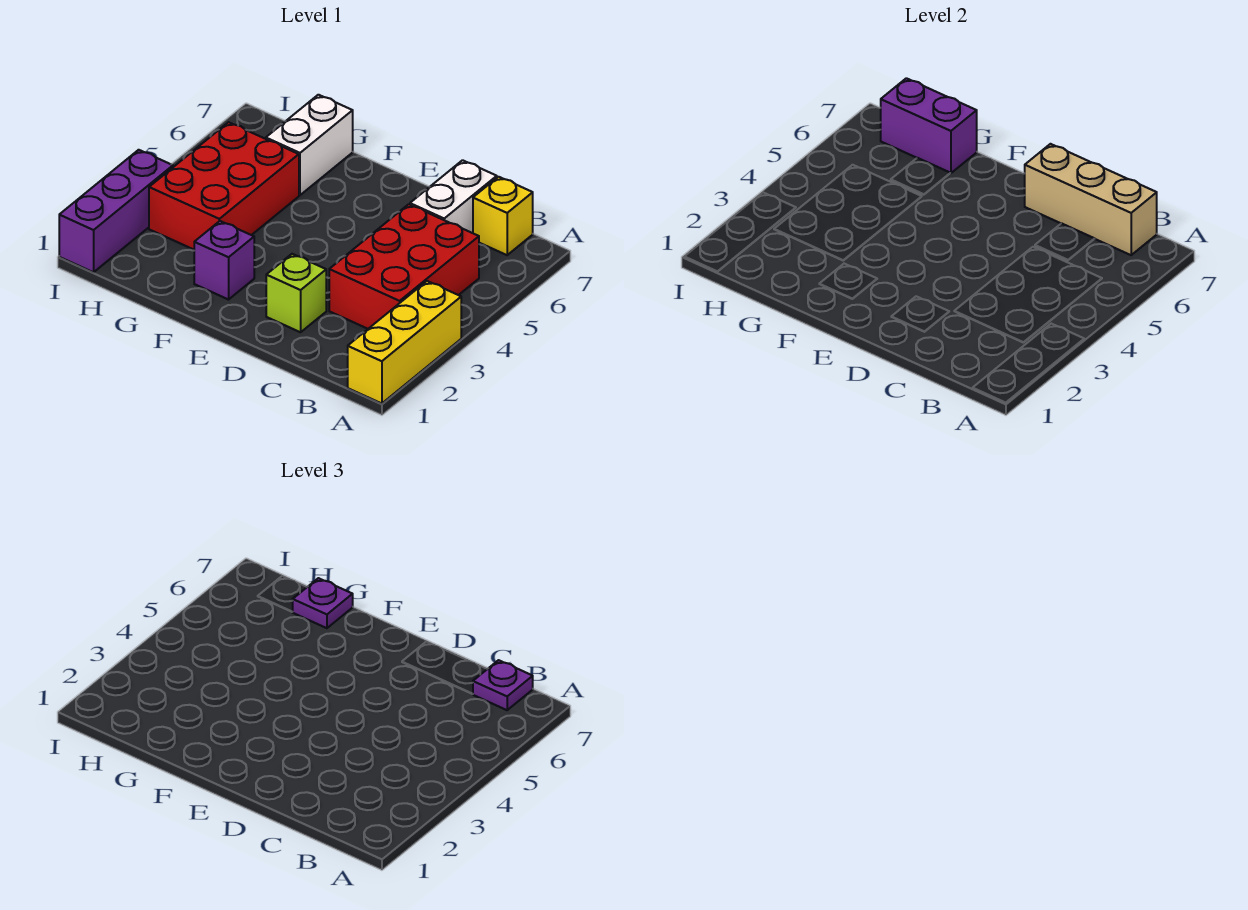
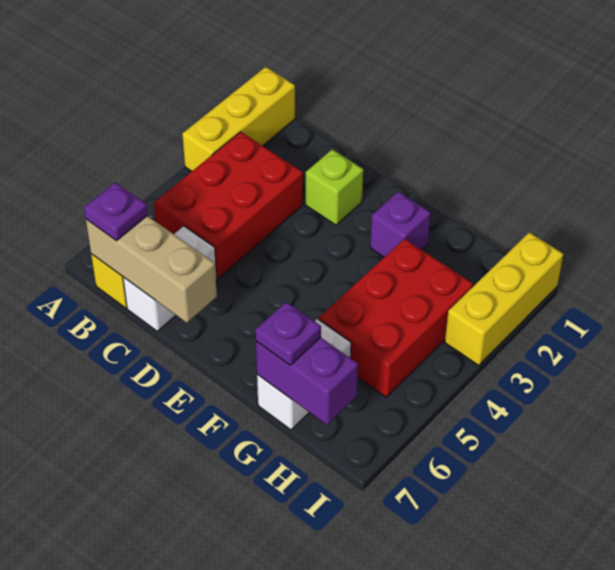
purple brick I1:I3 level 1 -> yellow brick I1:I3 level 1

